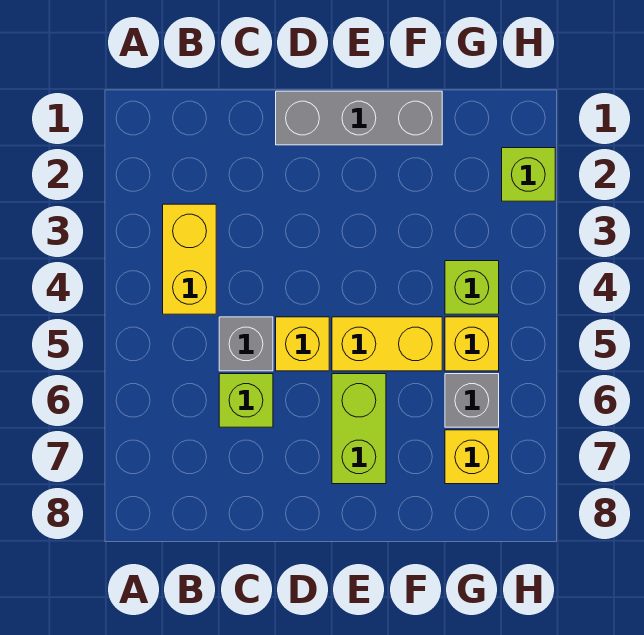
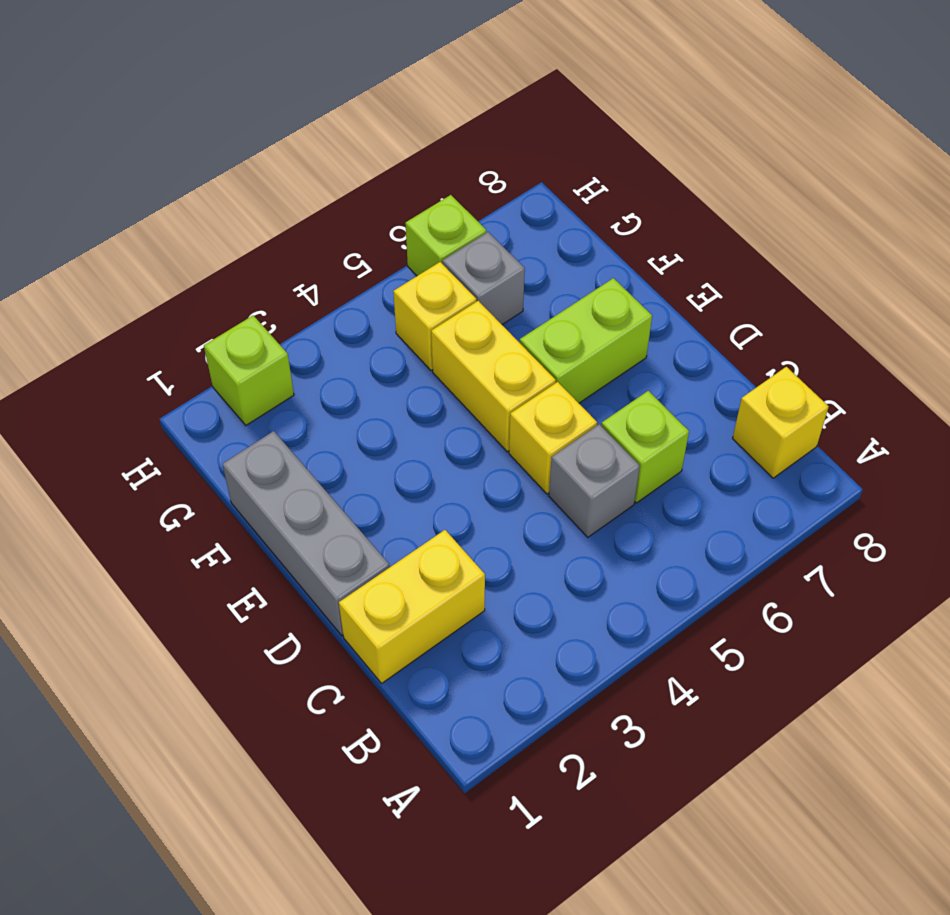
yellow brick B3:B4 level 1 -> yellow brick C1:C2 level 1
lime brick G4 level 1 -> lime brick H6 level 1
yellow brick G7 level 1 -> yellow brick B8 level 1

